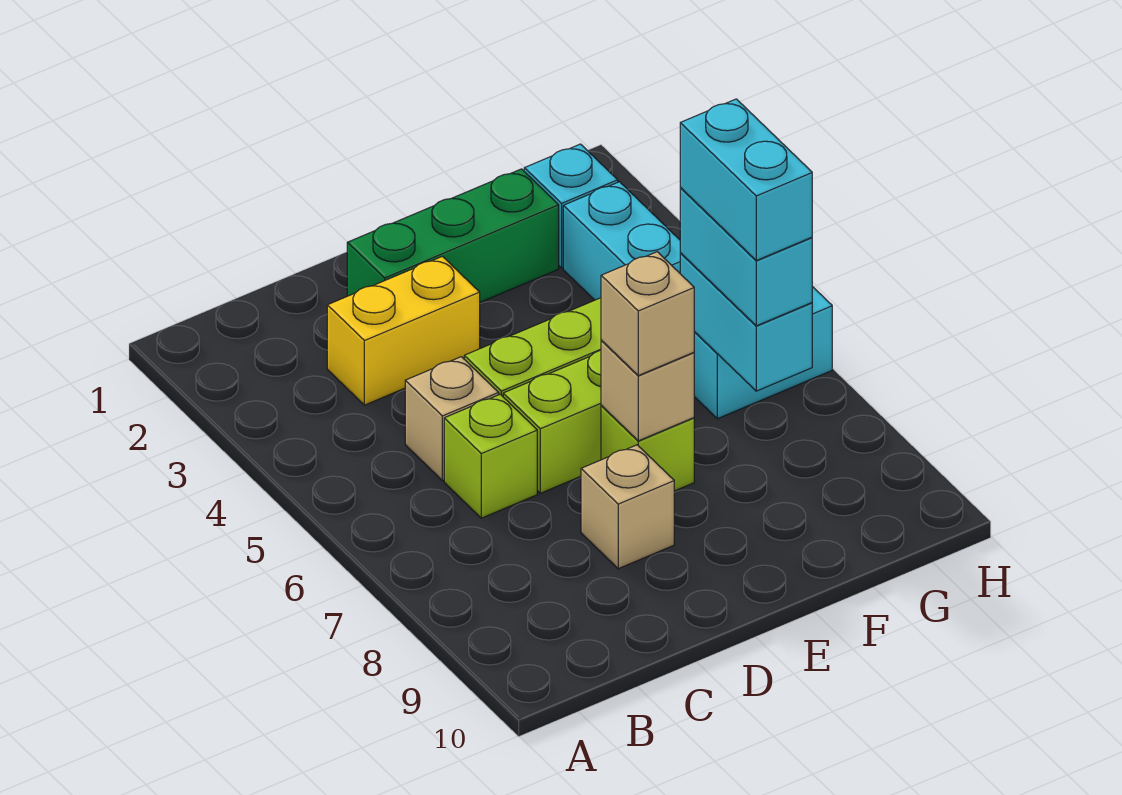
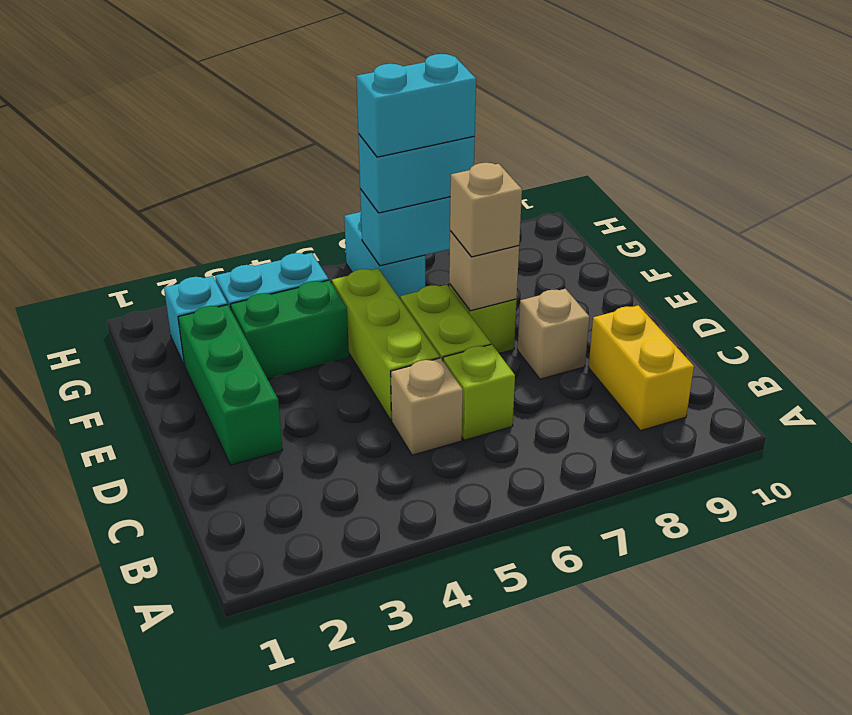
yellow brick C3:D3 level 1 -> yellow brick B9:C9 level 1
none -> green brick F3:F4 level 1

